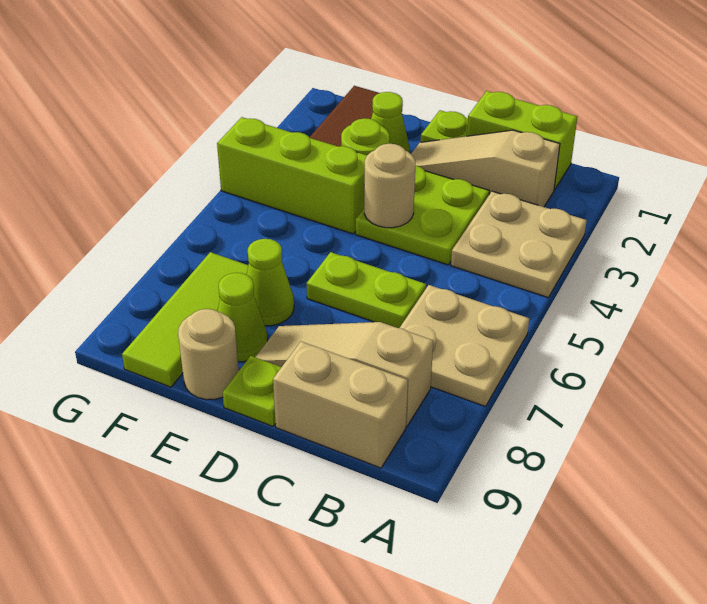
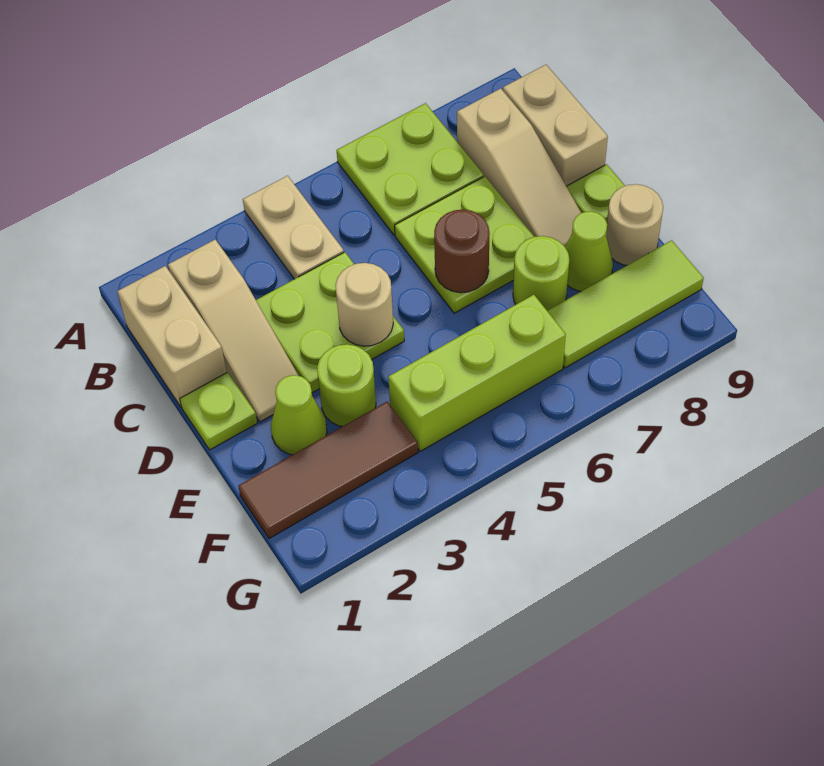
tan plate A3:B4 level 1 -> tan plate A4:B4 level 1
tan plate A6:B7 level 1 -> lime plate A6:B7 level 1
lime brick B1:C1 level 1 -> tan brick B1:C1 level 1
lime plate C6:D6 level 1 -> lime plate C6:D7 level 1
none -> brown round brick D6 level 2
lime brick E4:G4 level 1 -> lime brick F4:F6 level 1
lime cone E7 level 1 -> lime round brick E7 level 1

